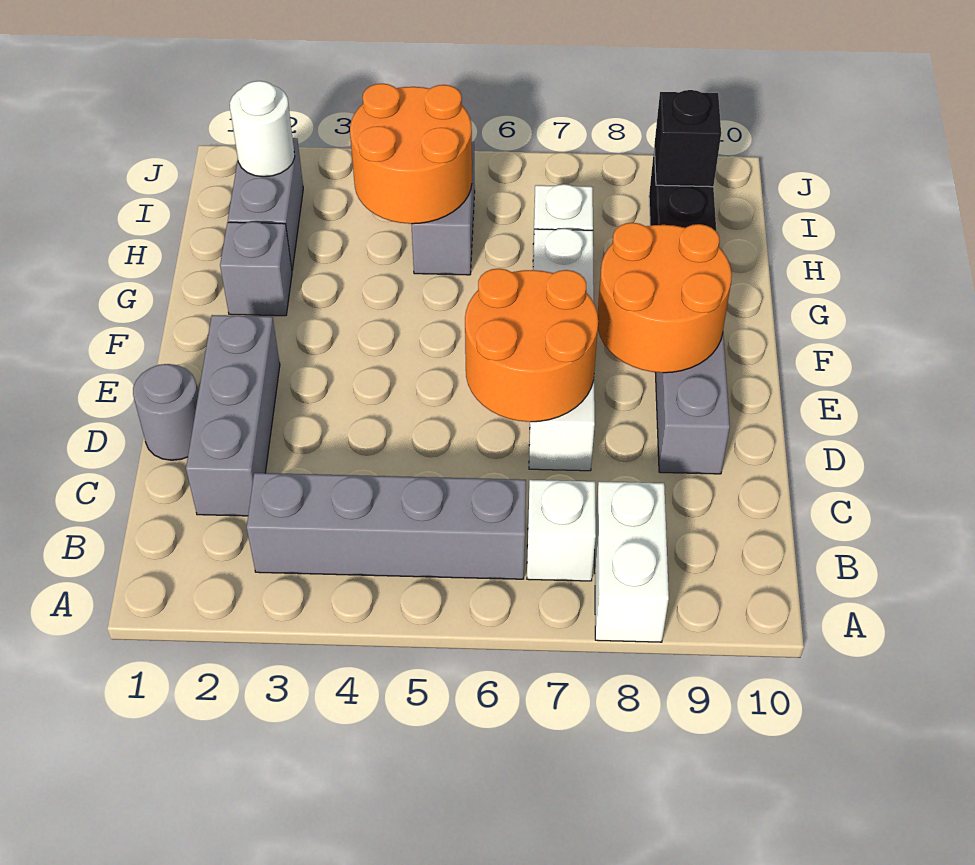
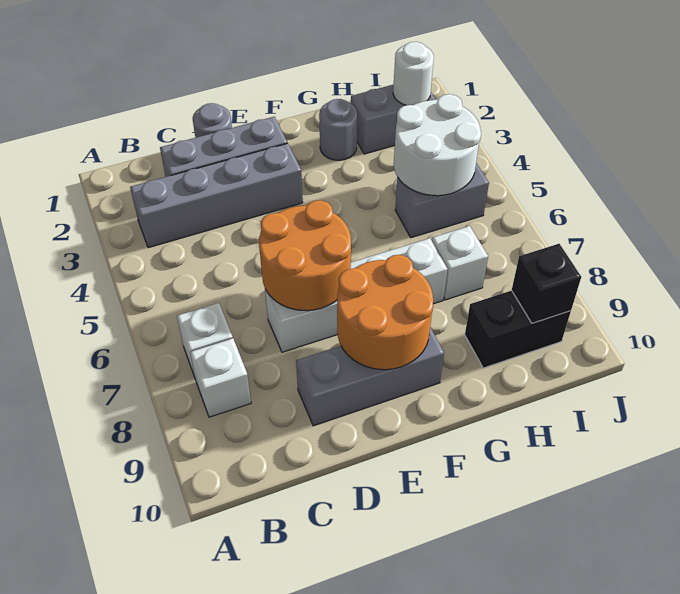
white brick A8:B8 level 1 -> white brick B8 level 1
grey brick B3:B6 level 1 -> grey brick B3:E3 level 1
grey brick G2 level 1 -> grey round brick G2 level 1
orange round brick H4:I5 level 2 -> white round brick H4:I5 level 2

